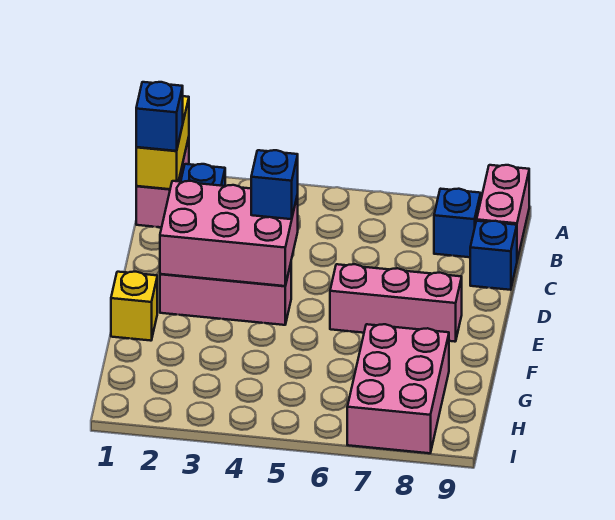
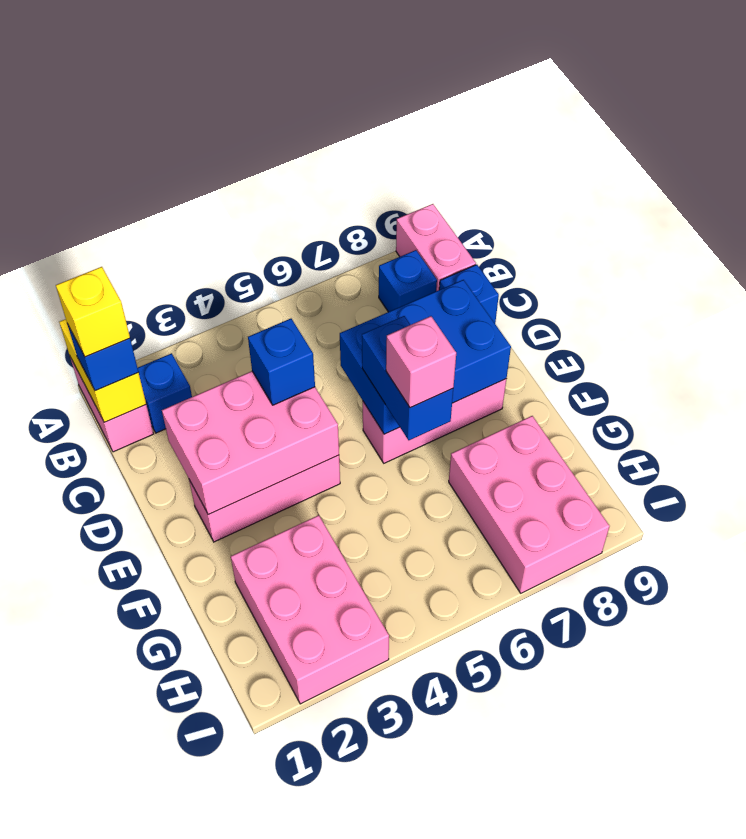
none -> blue brick D6:E8 level 2
none -> blue brick E6:F6 level 3
yellow brick F1 level 1 -> yellow brick B1 level 4
none -> pink brick F6 level 4
none -> pink brick G2:I3 level 1

